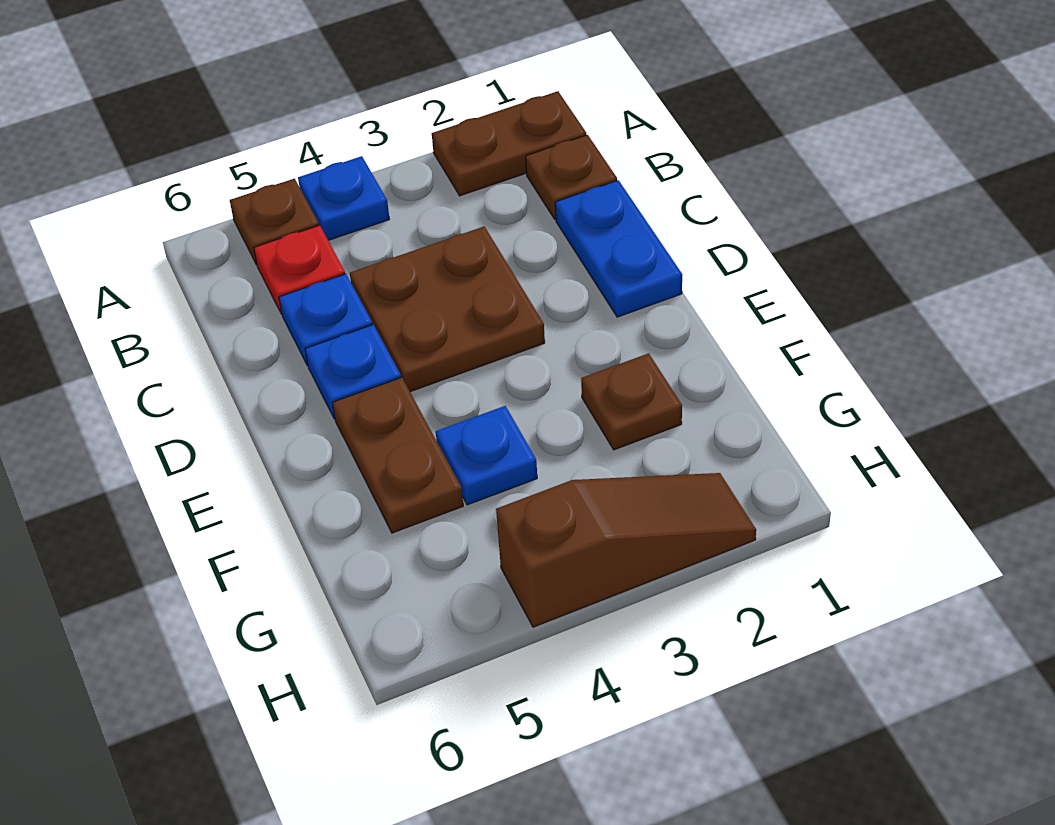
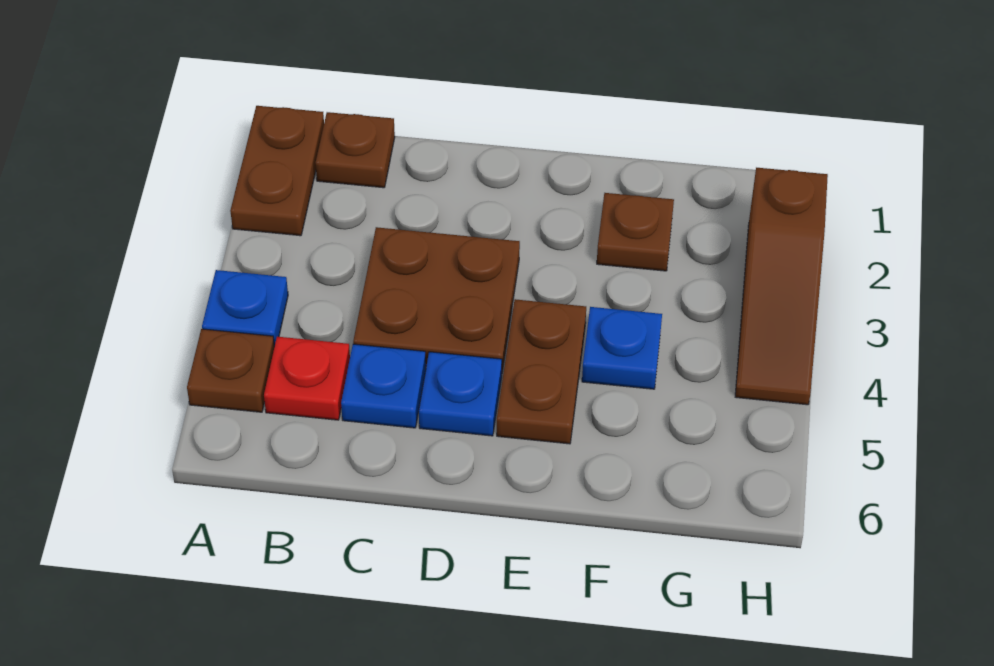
blue plate C1:D1 level 1 -> none
brown plate E5:F5 level 1 -> brown plate E4:E5 level 1
brown slope H2:H4 level 1 top 4 -> brown slope H2:H4 level 1 top 2

